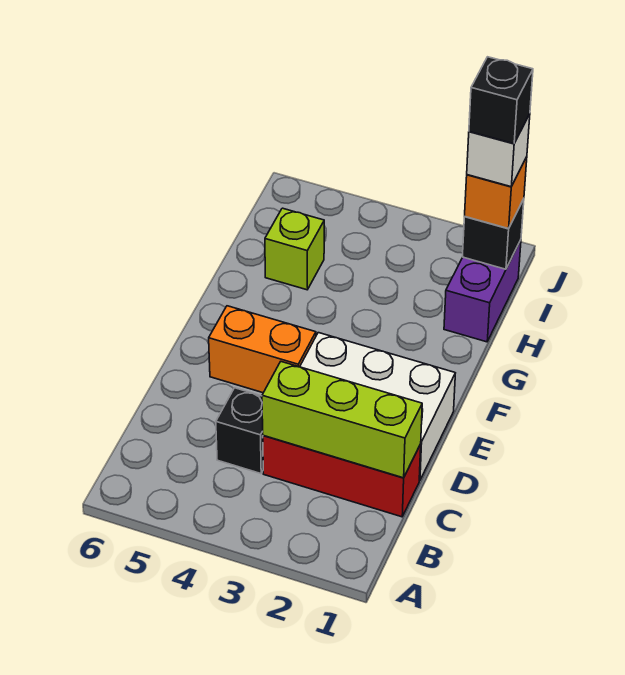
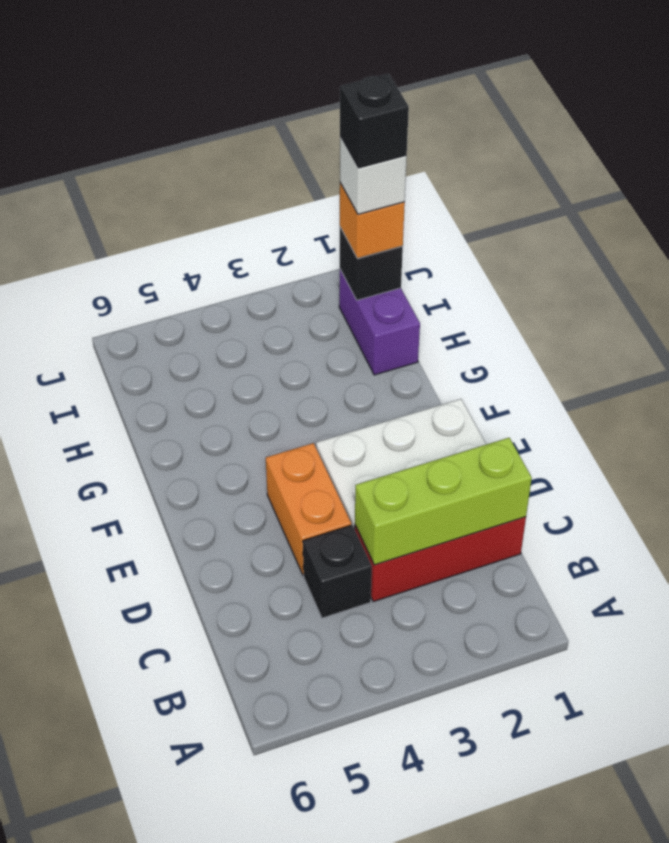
orange brick E4:E5 level 1 -> orange brick D4:E4 level 1
lime brick H5 level 1 -> none

